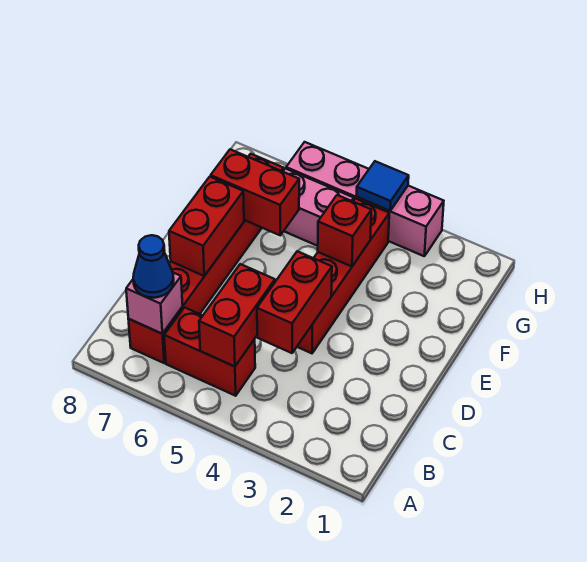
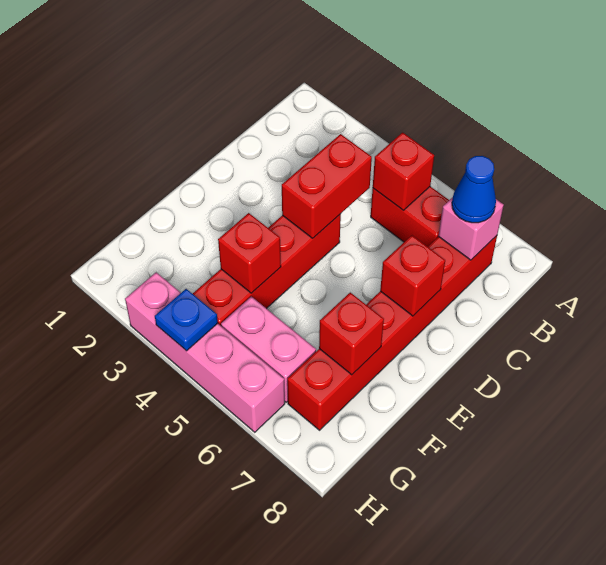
red brick B5:C5 level 2 -> red brick B5 level 2
red brick D7:E7 level 2 -> red brick D7 level 2
red brick F6:F7 level 2 -> red brick F7 level 2
blue tile H4 level 2 -> blue plate H4 level 2

